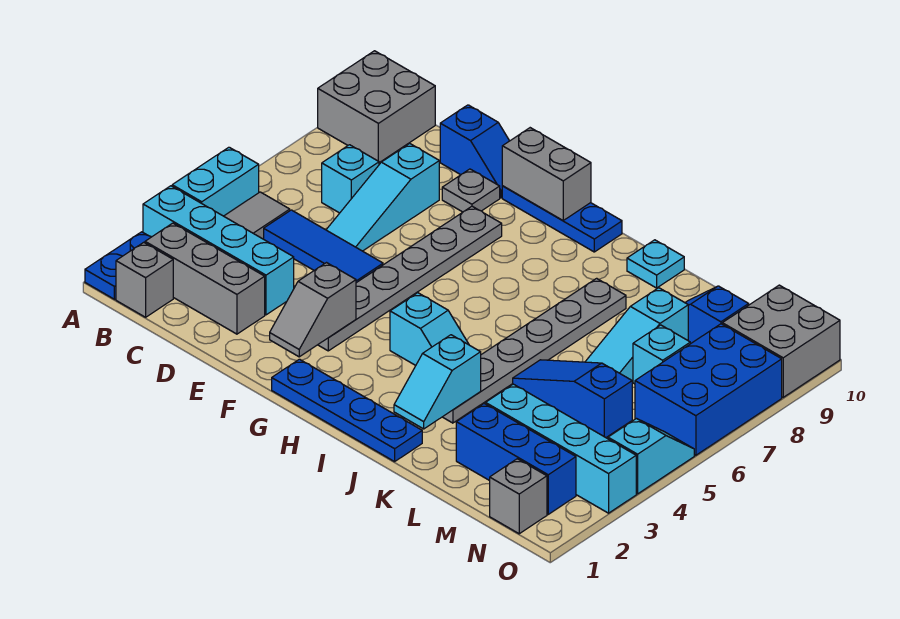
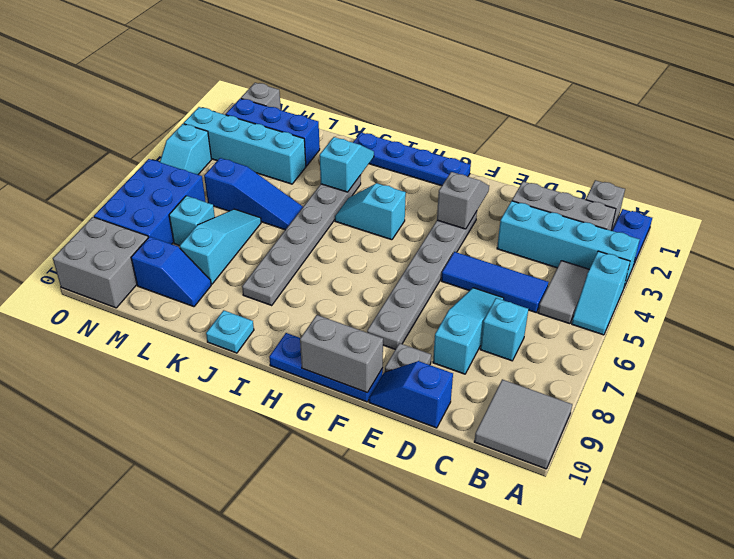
cyan brick A4:A5 level 1 -> cyan slope A4:A5 level 1 top 4
grey brick A9:B10 level 1 -> grey tile A9:B10 level 1

